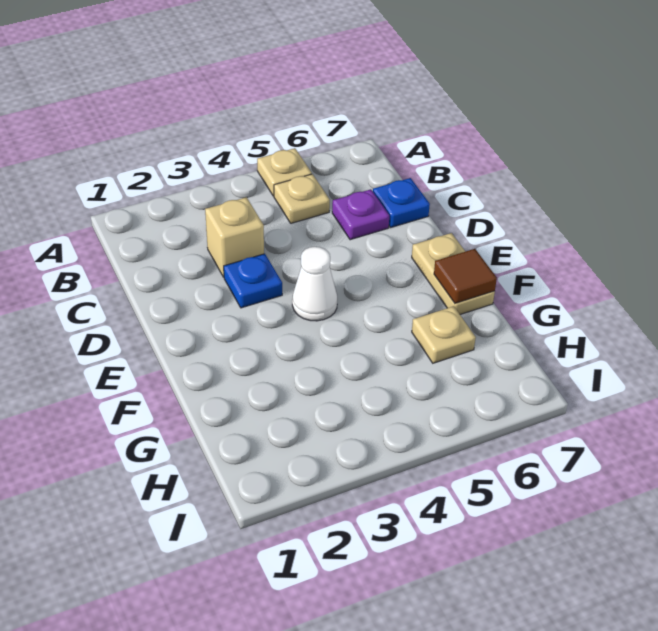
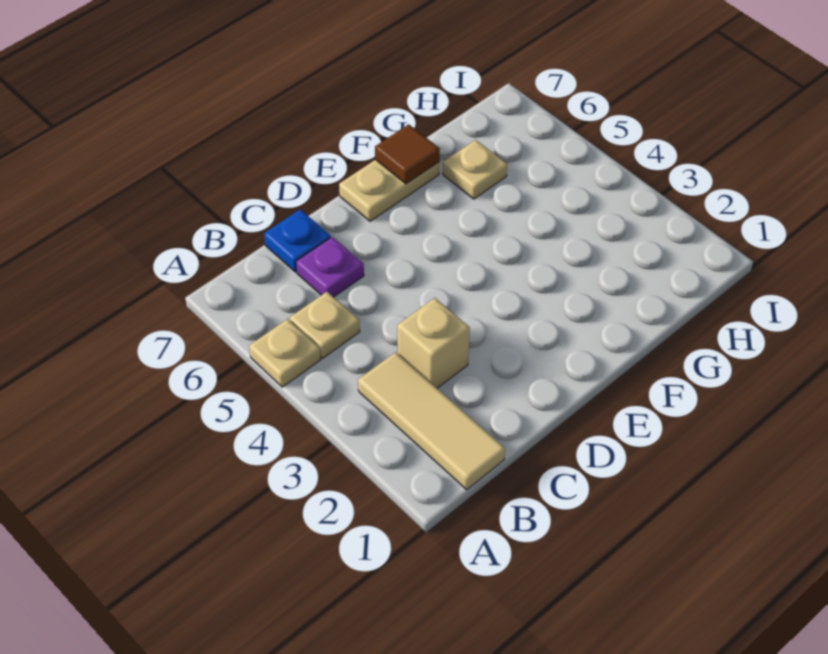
none -> tan tile B1:B3 level 1
blue plate D3 level 1 -> none
white cone E4 level 1 -> none

